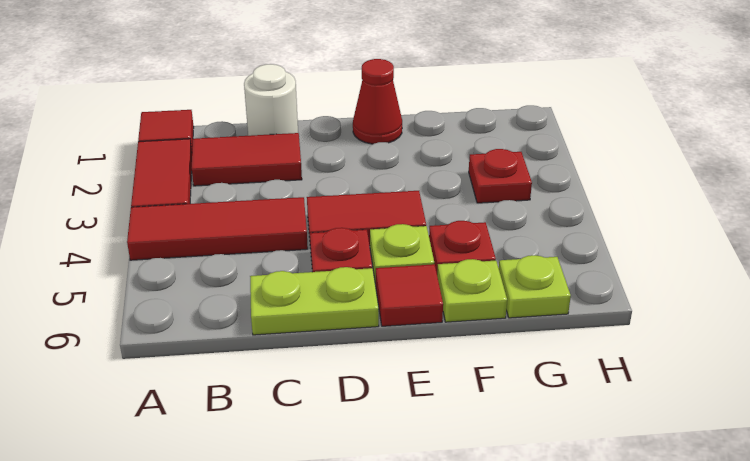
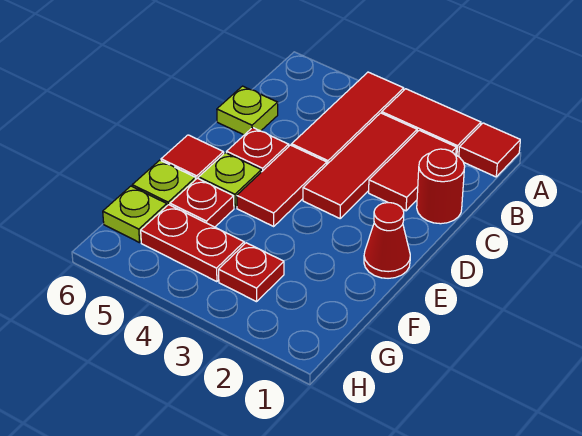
none -> red tile B3:D3 level 1
white round brick C1 level 1 -> red round brick C1 level 1
lime plate C6:D6 level 1 -> lime plate C6 level 1
none -> red plate G4:G5 level 1

